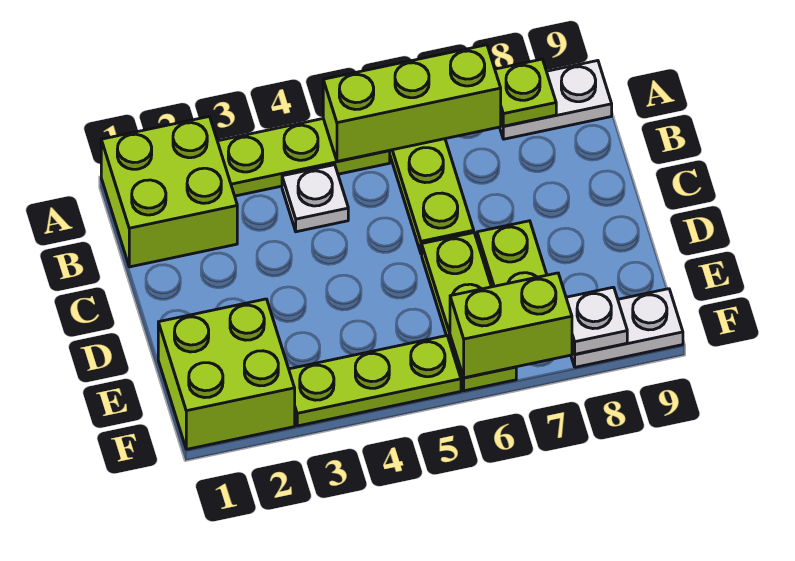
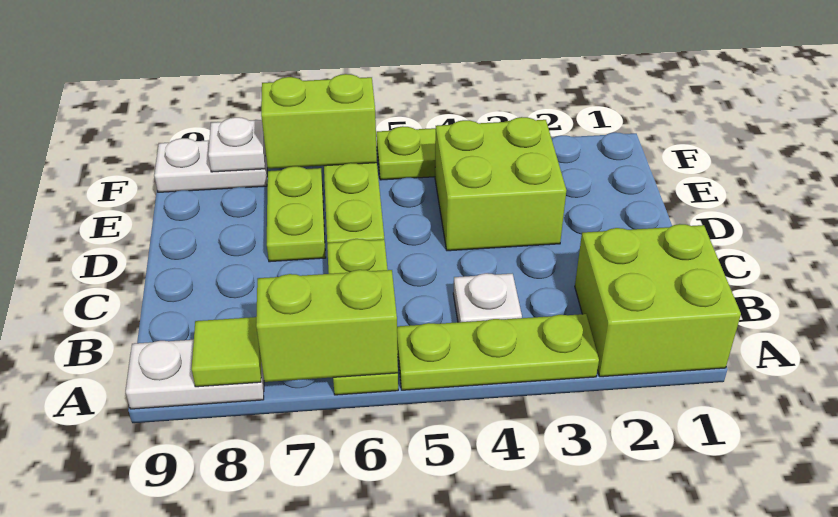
lime brick A5:A7 level 2 -> lime brick A6:A7 level 2
lime plate A8 level 2 -> lime tile A8 level 2
lime brick E1:F2 level 1 -> lime brick D3:E4 level 1

